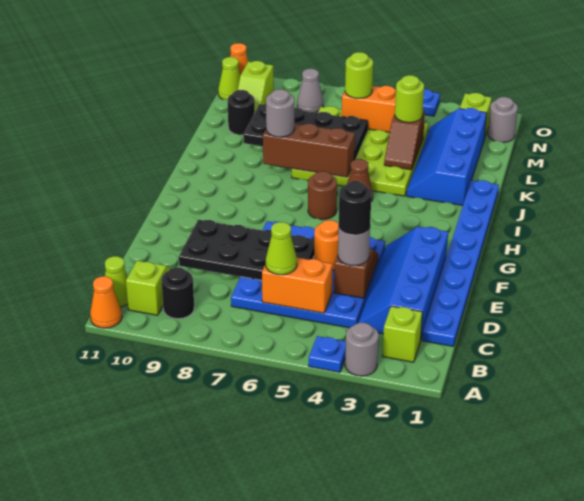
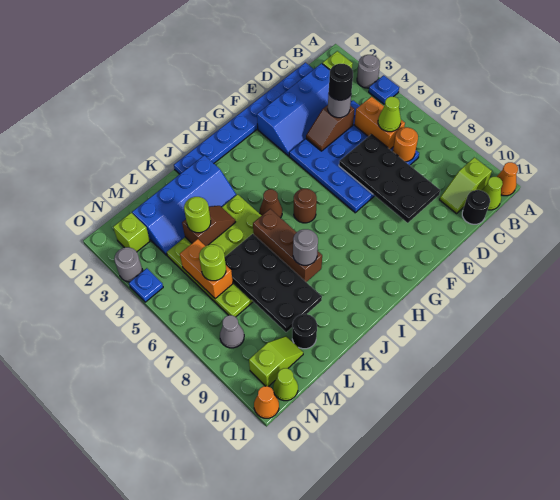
black round brick B9 level 1 -> black round brick C11 level 1
orange round brick E5 level 2 -> orange round brick C7 level 2
grey round brick N1 level 1 -> grey round brick O3 level 1

